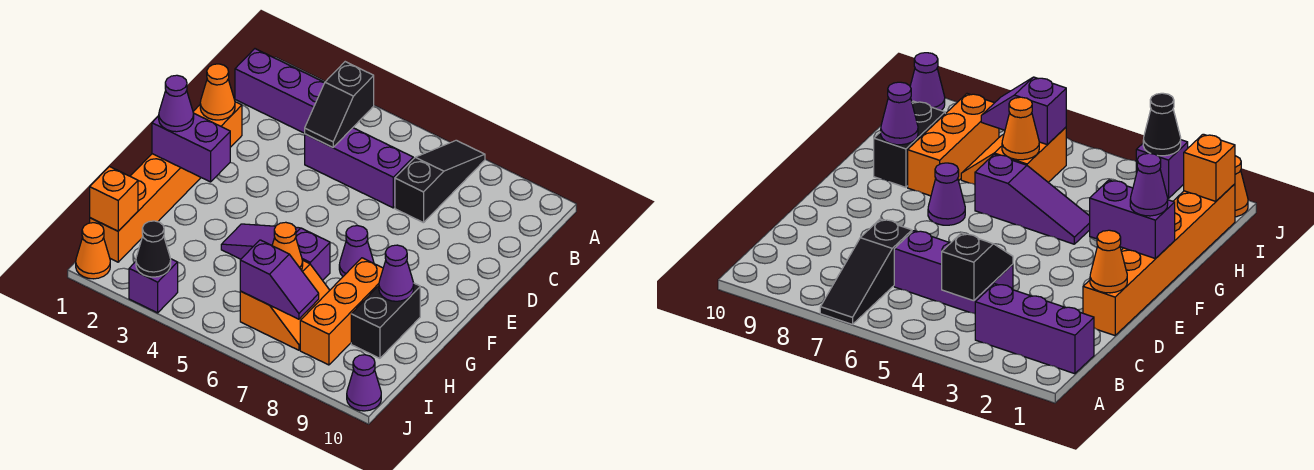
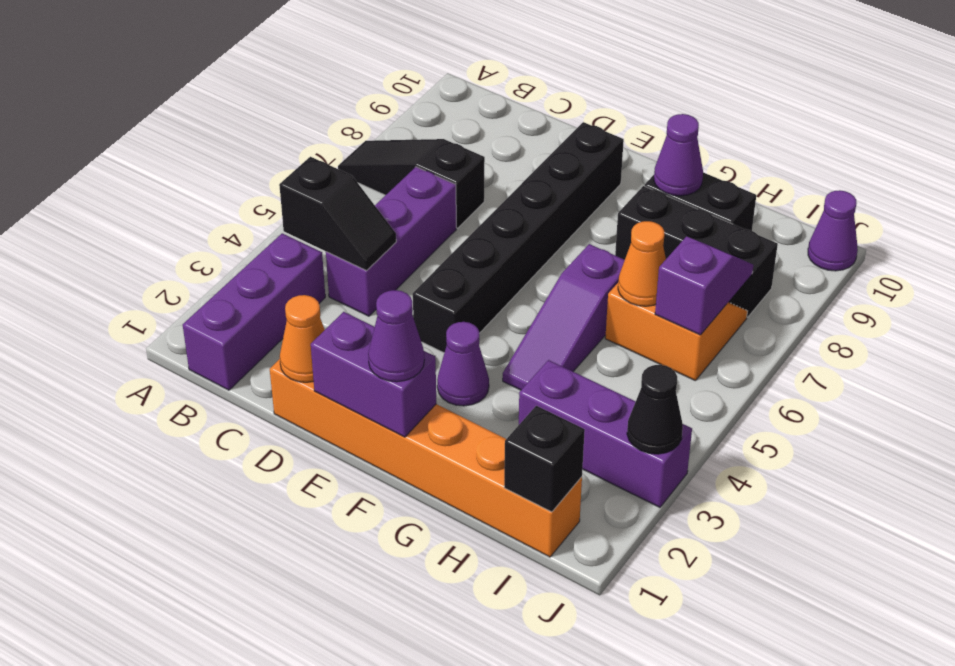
none -> black brick E4:E9 level 1
purple brick F1:F2 level 2 -> purple brick E1:F1 level 2
purple cone F7 level 1 -> purple cone F3 level 1
orange brick G8:I8 level 1 -> black brick G8:I8 level 1
orange brick I1 level 2 -> black brick I1 level 2
orange cone J1 level 1 -> none
purple brick J3 level 1 -> purple brick H3:J3 level 1

